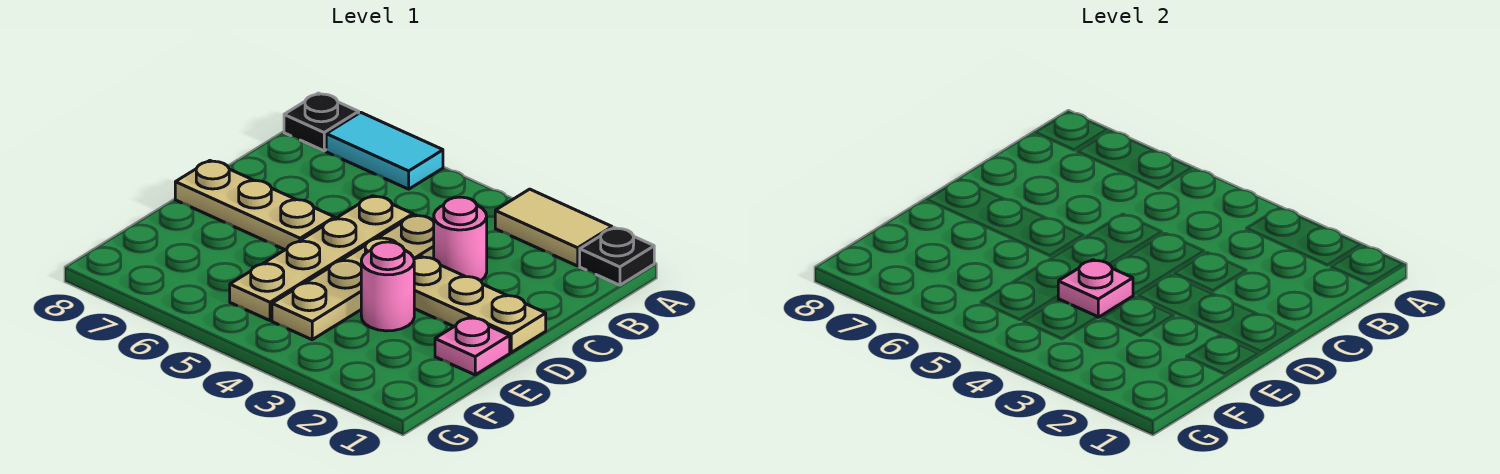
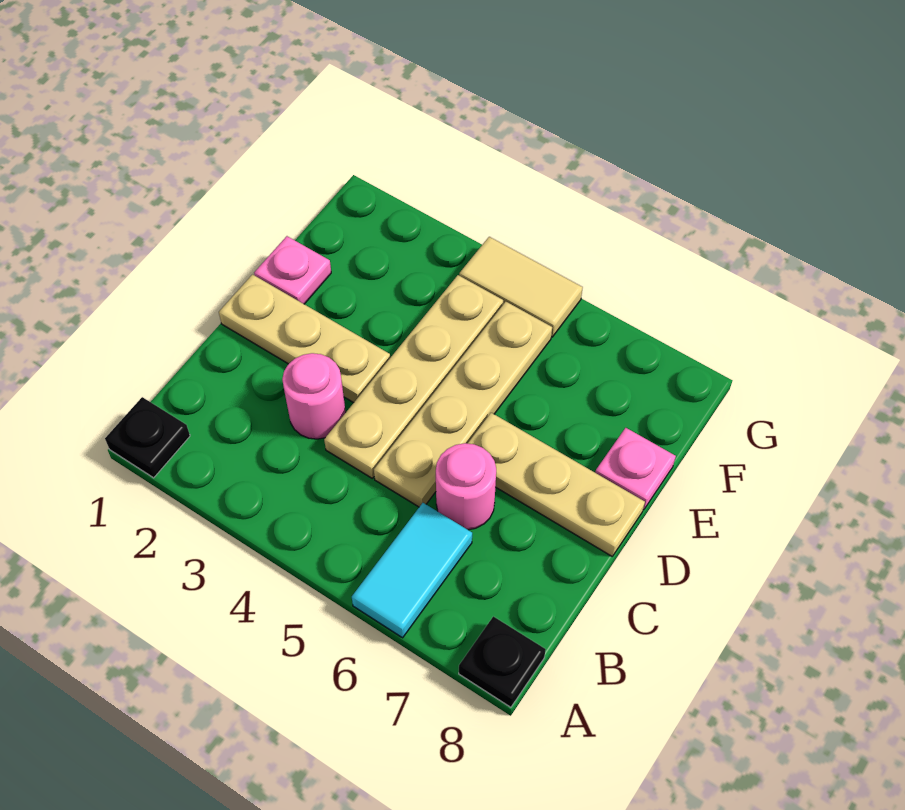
tan tile A2:A3 level 1 -> tan tile G4:G5 level 1
cyan tile A6:A7 level 1 -> cyan tile A6:B6 level 1
pink round brick E3 level 1 -> pink round brick C6 level 1
pink plate E4 level 2 -> pink plate E8 level 1

